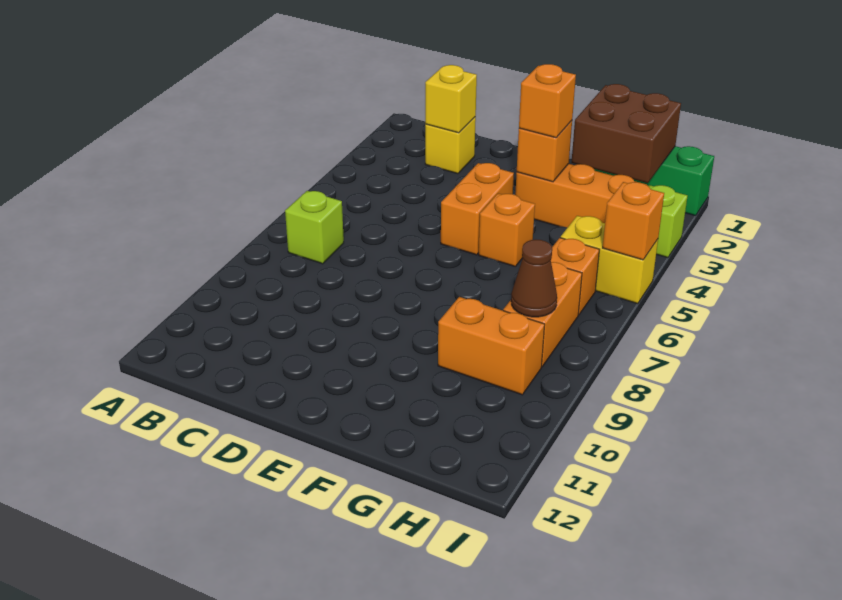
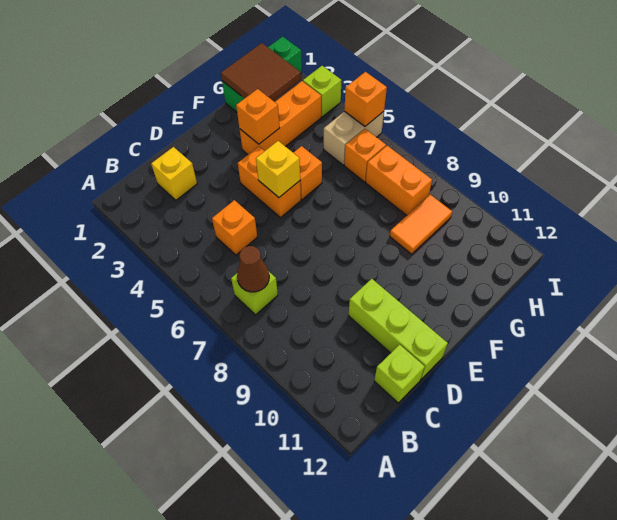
yellow brick C2 level 2 -> yellow brick E5 level 2
none -> lime brick C12 level 1
none -> lime brick D10:D12 level 1
orange brick F3 level 3 -> orange brick C5 level 1
brown brick G1:H2 level 2 -> brown tile G1:H2 level 2
orange brick G9:H9 level 1 -> orange tile G9:H9 level 1
yellow brick H5:I5 level 1 -> tan brick H5:I5 level 1
brown cone H8 level 2 -> brown cone B7 level 2

